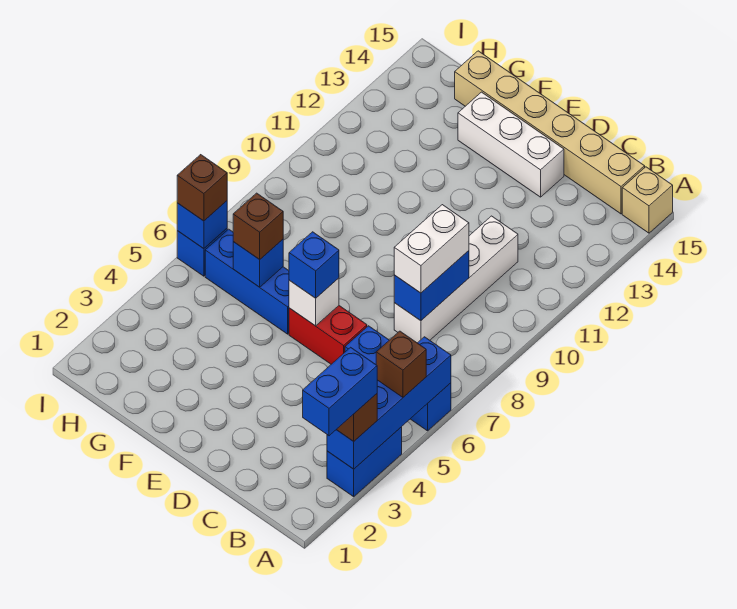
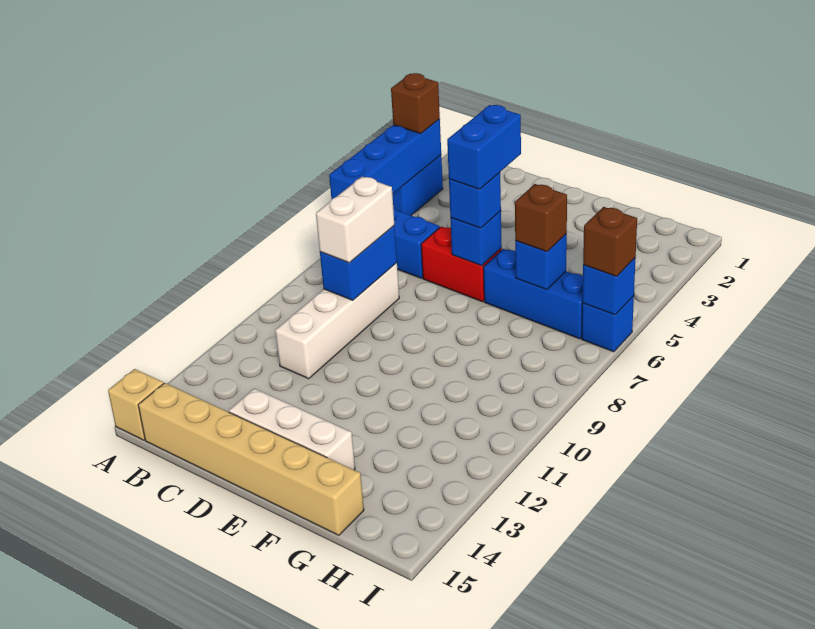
blue brick A2:A3 level 4 -> blue brick E5:E6 level 4
brown brick A5 level 3 -> none
white brick E6 level 2 -> blue brick E6 level 2

